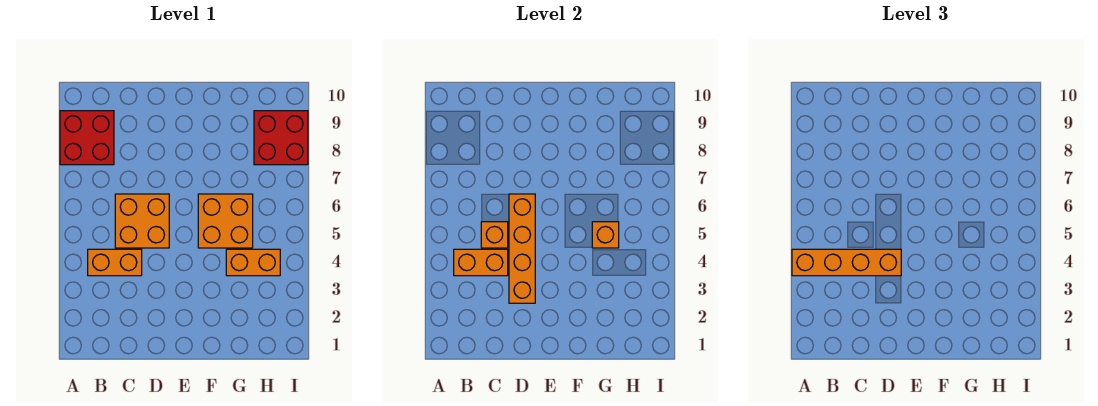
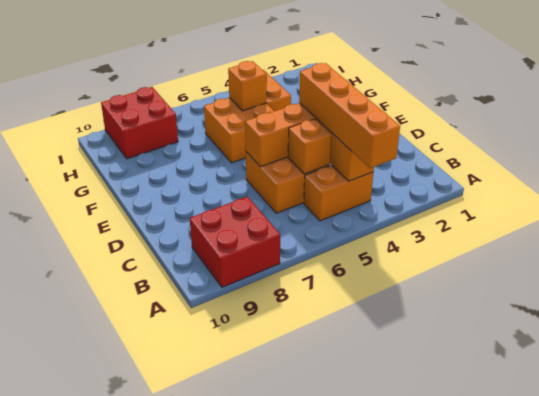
orange brick B4:C4 level 1 -> orange brick B4:B5 level 1

